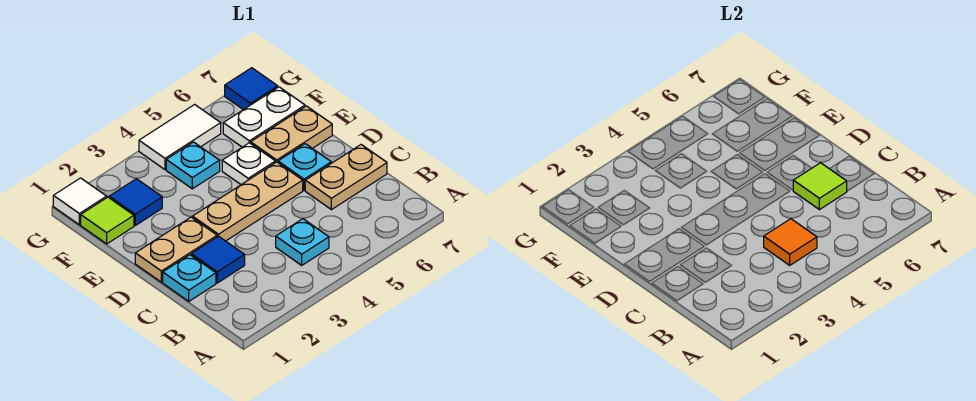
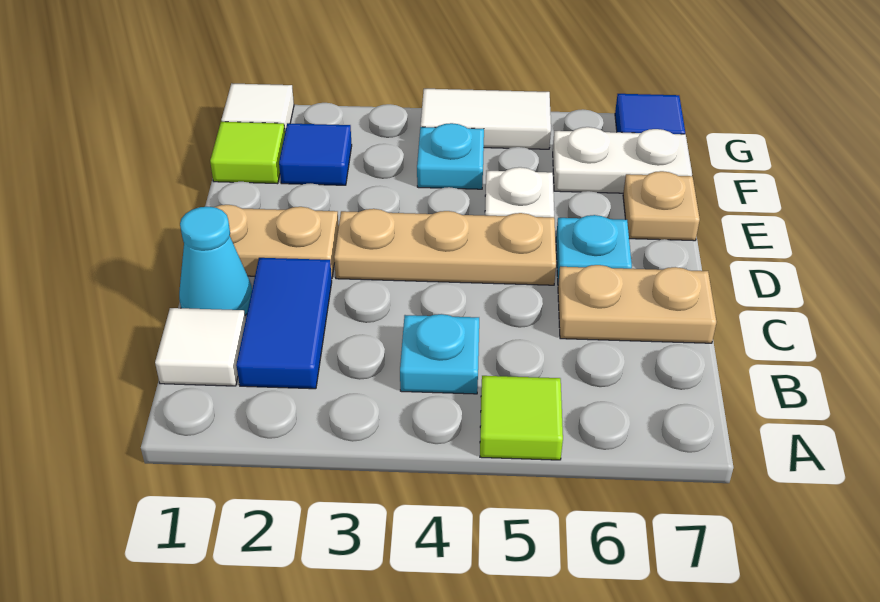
none -> white tile B1 level 1
orange tile B4 level 2 -> none
cyan plate C1 level 1 -> cyan cone C1 level 1
blue tile C2 level 1 -> blue tile B2:C2 level 1
lime tile C6 level 2 -> lime tile A5 level 1
tan plate E6:E7 level 1 -> tan plate E7 level 1

